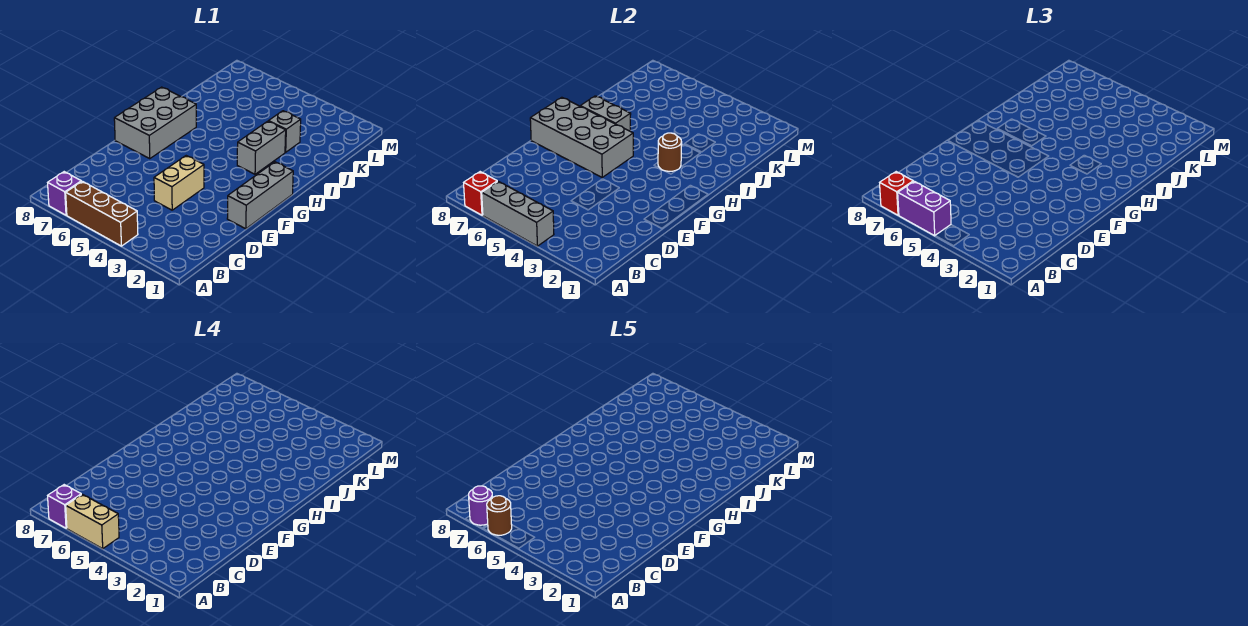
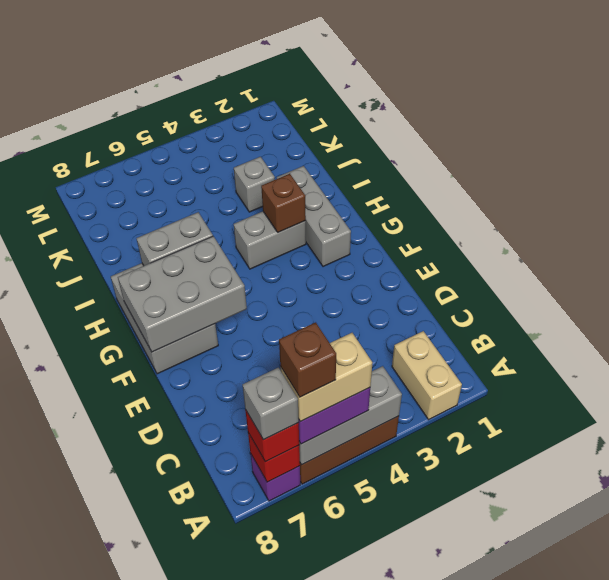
brown round brick A6 level 5 -> brown brick A6 level 5
purple brick A7 level 4 -> grey brick A7 level 4
purple round brick A7 level 5 -> none
tan brick D4:E4 level 1 -> tan brick A2:B2 level 1
grey brick E1:G1 level 1 -> grey brick G2:I2 level 1
grey brick F5:G8 level 2 -> grey brick F6:G8 level 2
grey brick H3:I3 level 1 -> grey brick H3:H4 level 1
brown round brick H3 level 2 -> brown brick H3 level 2

